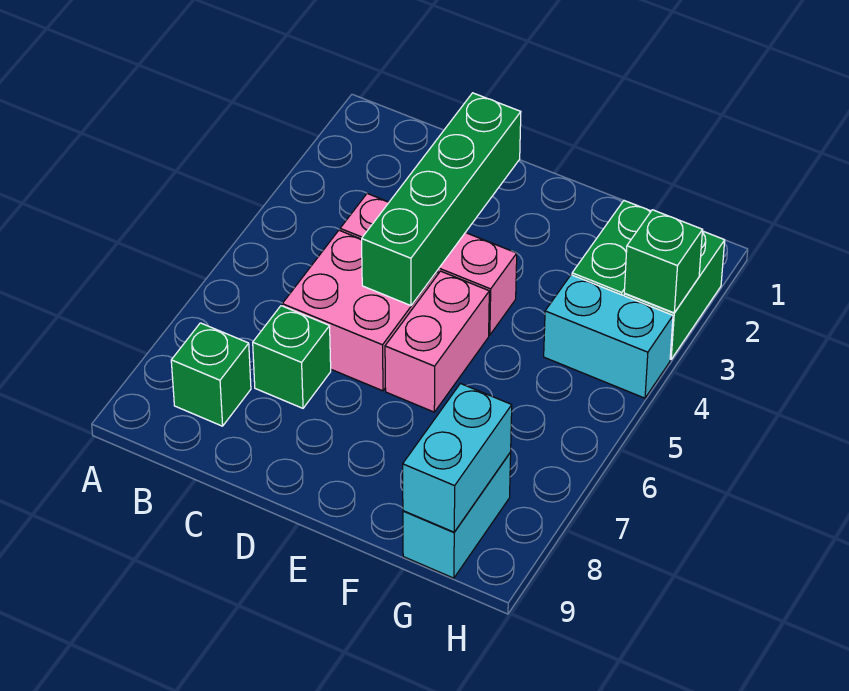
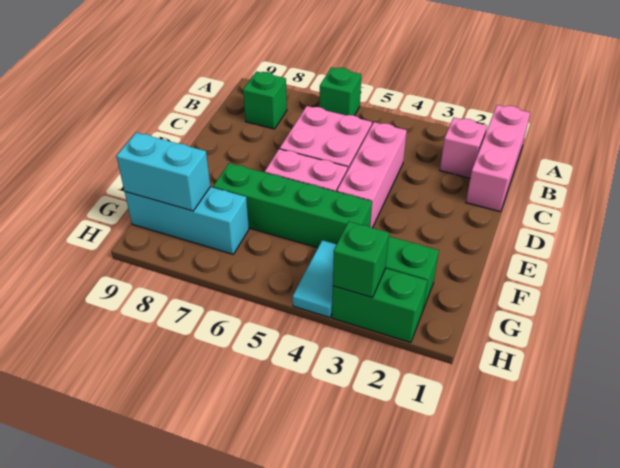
none -> pink brick A1:C1 level 1
none -> pink brick B2 level 1
green brick C7 level 1 -> green brick A6 level 1
green brick D2:D5 level 2 -> green brick F4:F7 level 1
cyan brick G4:H4 level 1 -> cyan tile G4:H4 level 1
cyan brick G8:G9 level 1 -> cyan brick G7:G9 level 1

